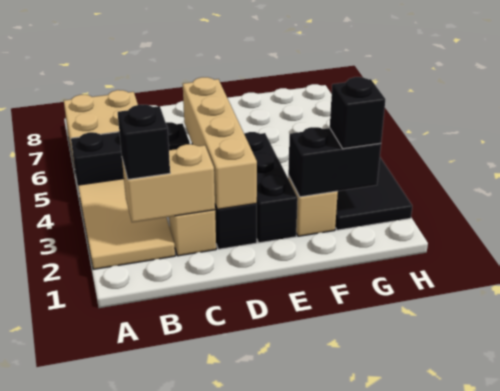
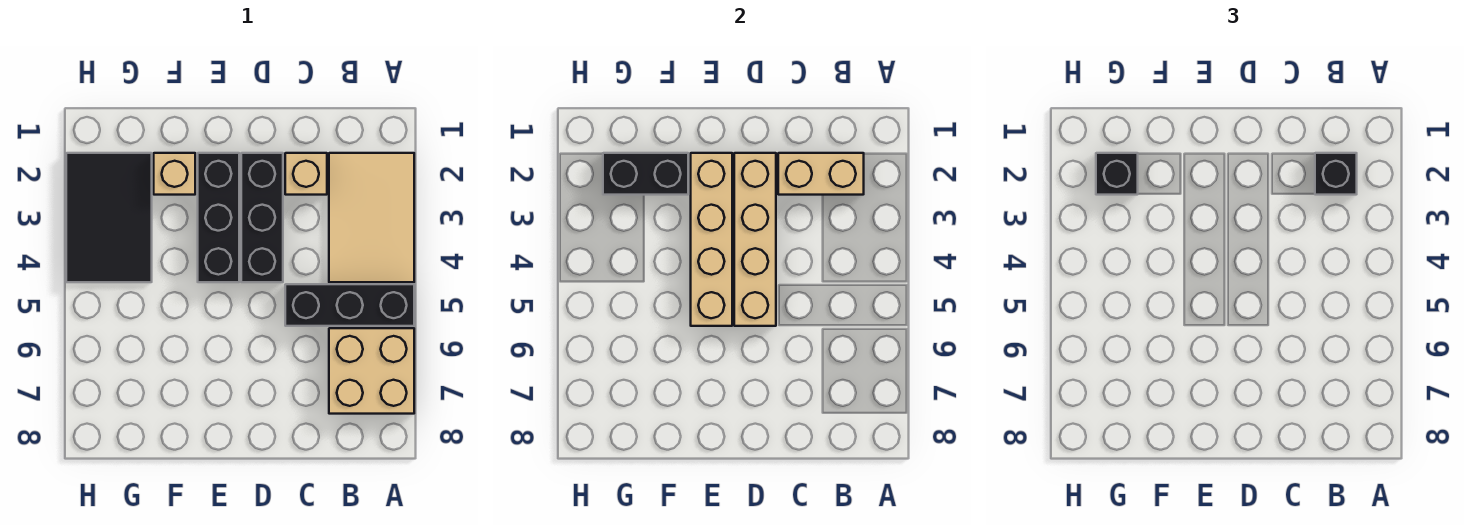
none -> tan brick E2:E5 level 2

